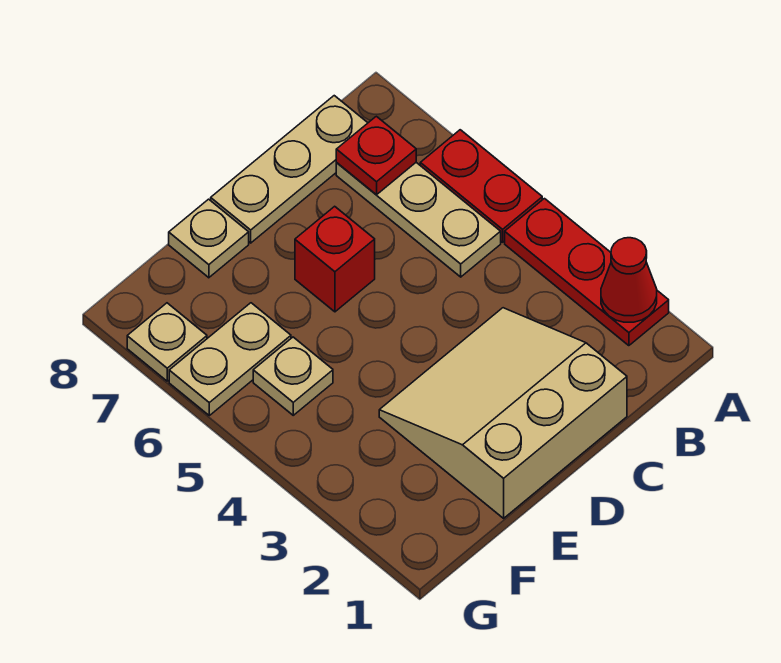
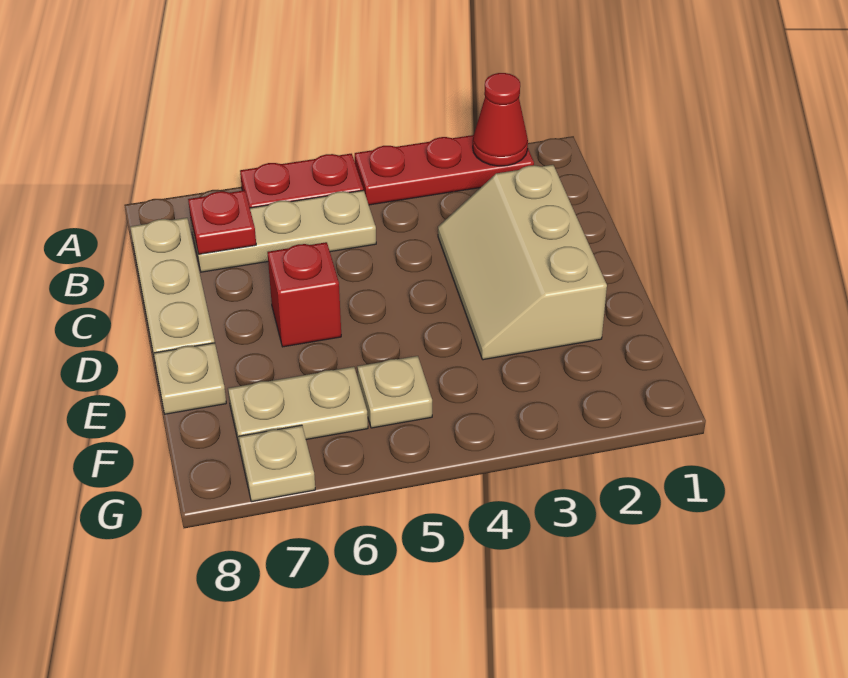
tan slope C1:E3 level 1 top 1 -> tan slope C2:E3 level 1 top 2
tan plate F6:G6 level 1 -> tan plate F6:F7 level 1

